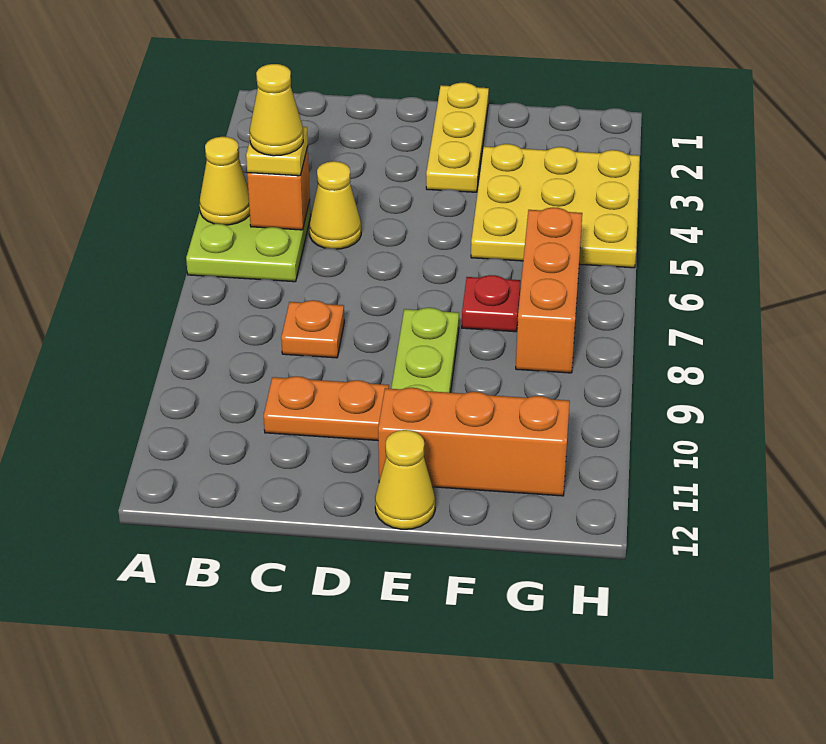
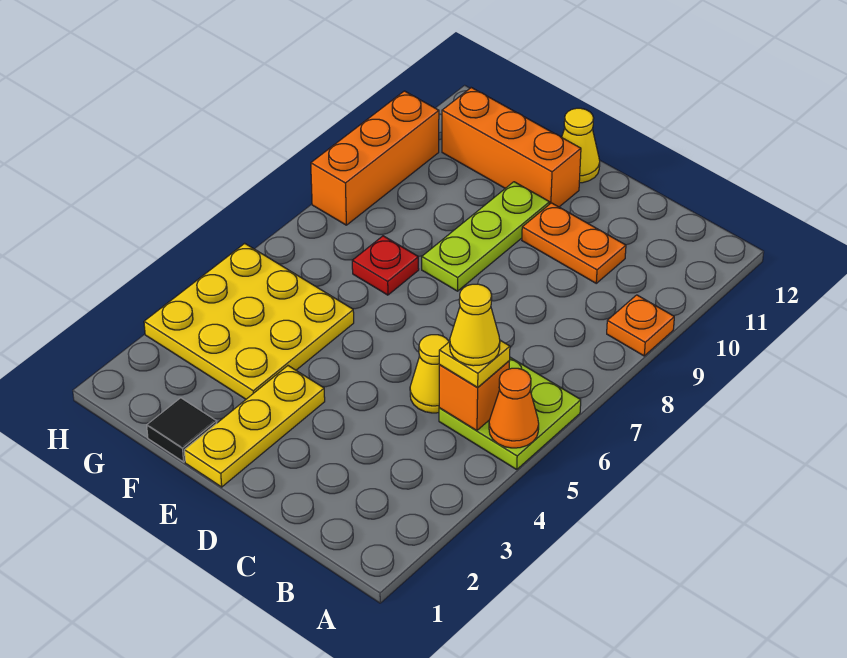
yellow cone A5 level 2 -> orange cone A5 level 2
orange plate C8 level 1 -> orange plate A9 level 1
none -> black tile F1 level 1
orange brick G6:G8 level 1 -> orange brick H8:H10 level 1

